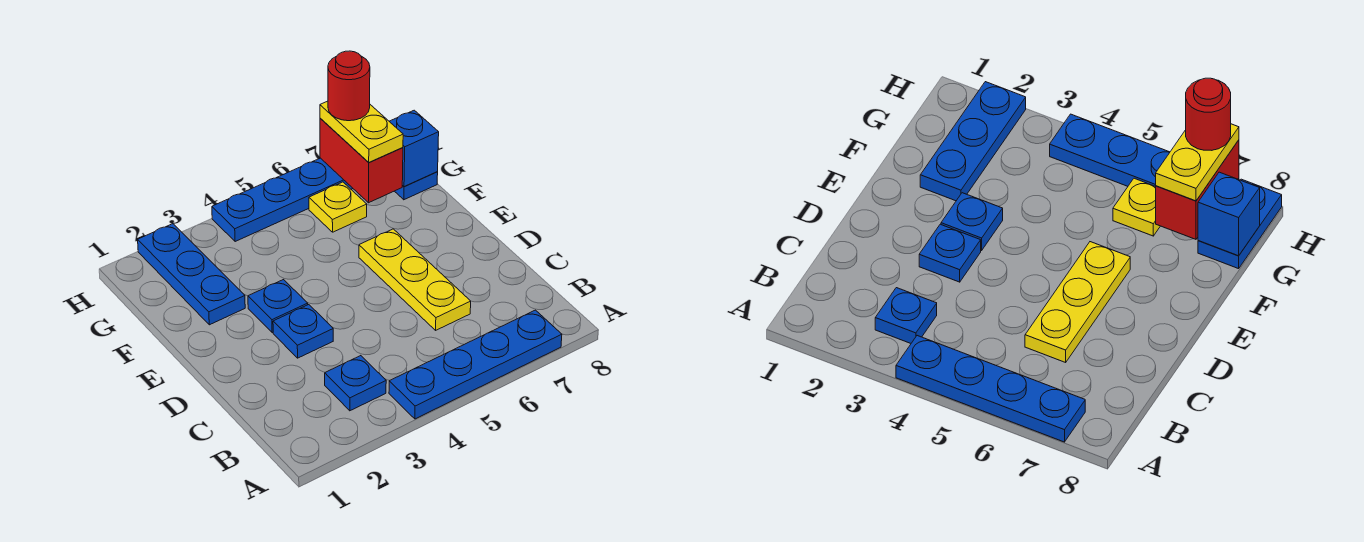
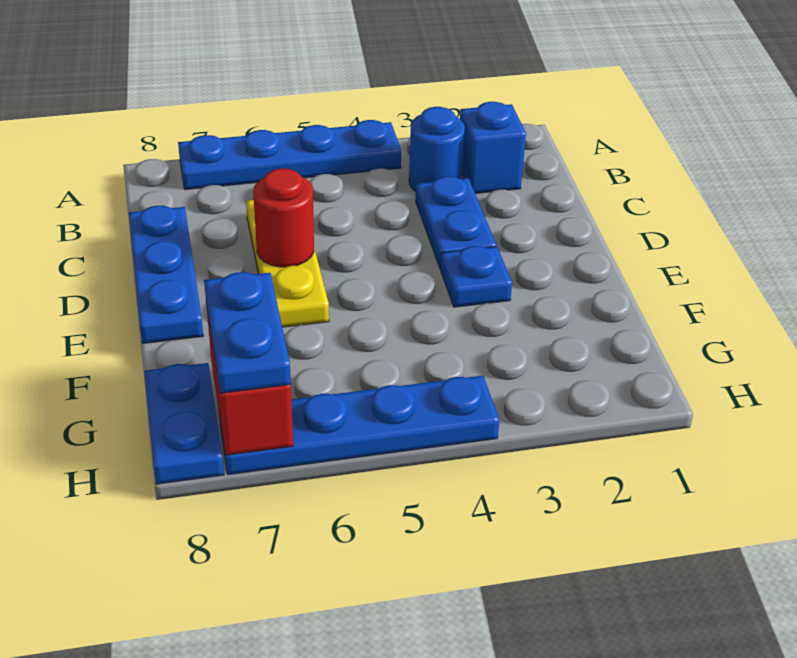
blue plate B3 level 1 -> blue round brick B3 level 1
blue plate D3 level 1 -> blue plate C3:D3 level 1
blue plate F2:H2 level 1 -> blue plate C8:E8 level 1
yellow plate G6 level 1 -> none
yellow plate G7:H7 level 3 -> blue plate G7:H7 level 3
blue brick G8 level 2 -> blue brick B2 level 1
red round brick H7 level 4 -> red round brick D6 level 2

